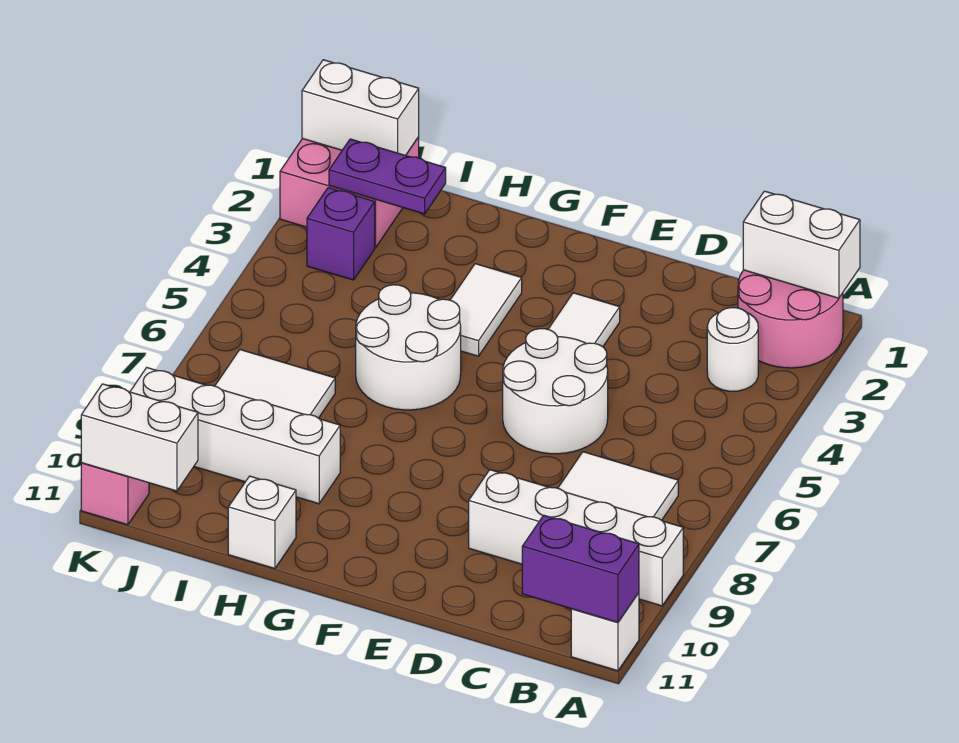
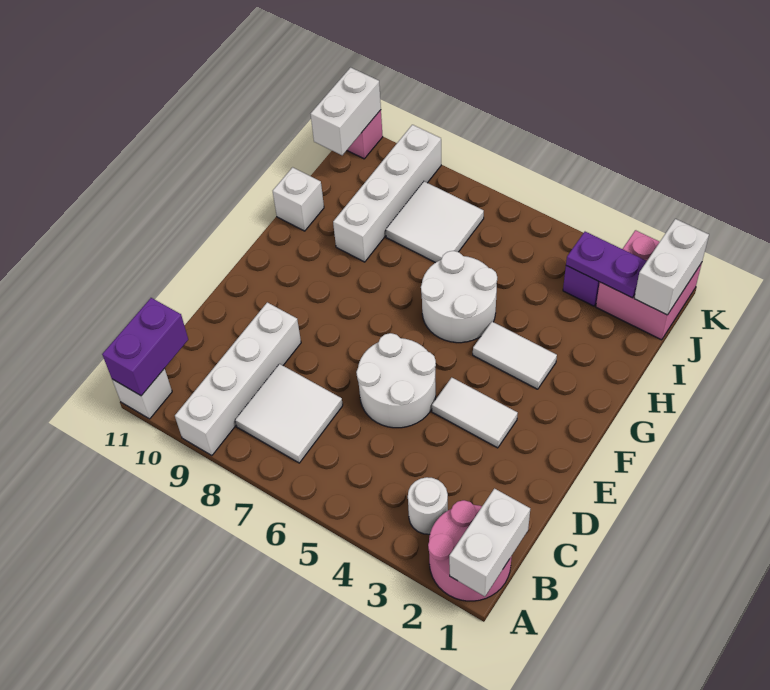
purple plate I2:J2 level 2 -> purple plate J2:J3 level 2

